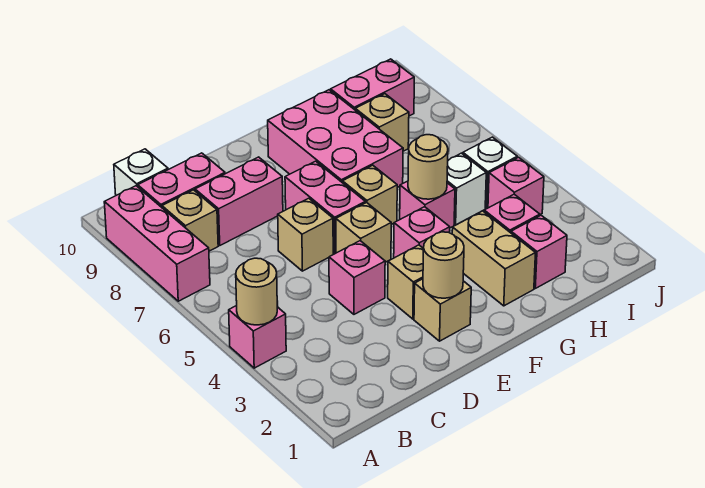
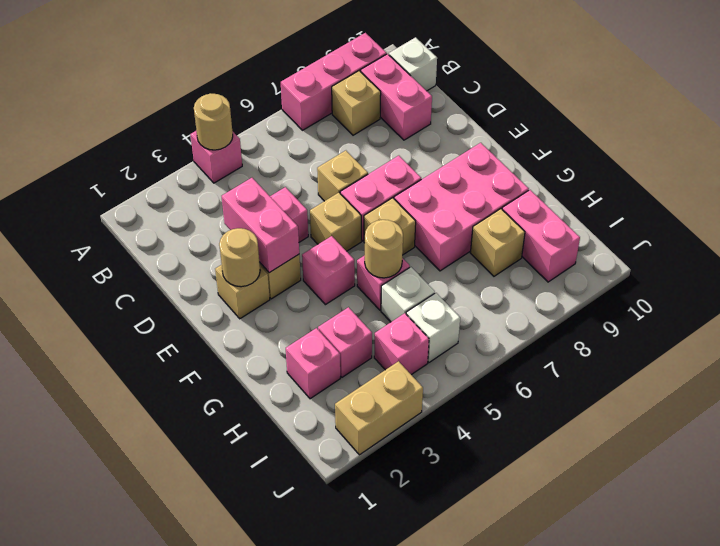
pink brick C8:D8 level 1 -> pink brick D3:E3 level 2
tan brick G2:G3 level 1 -> tan brick J2:J3 level 1

